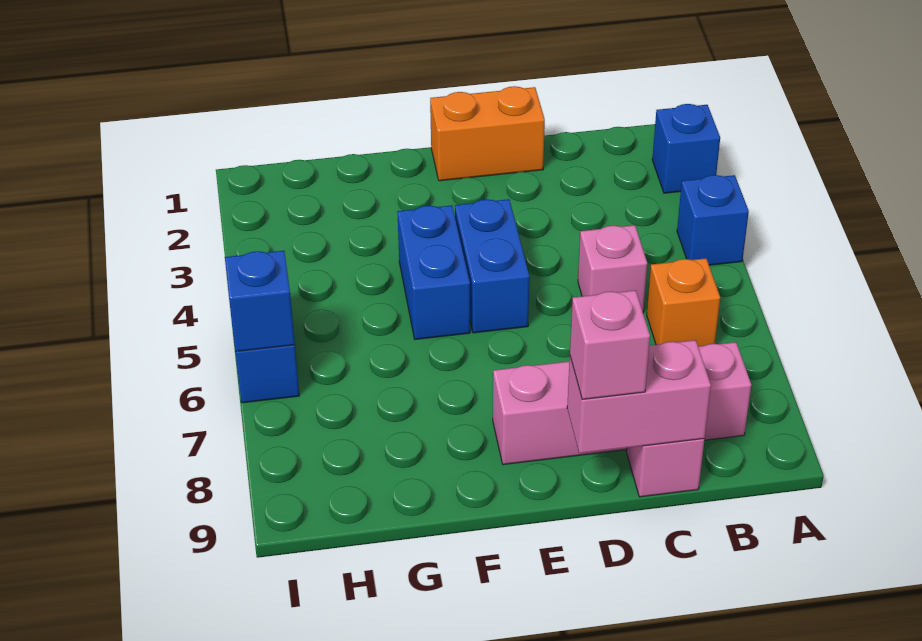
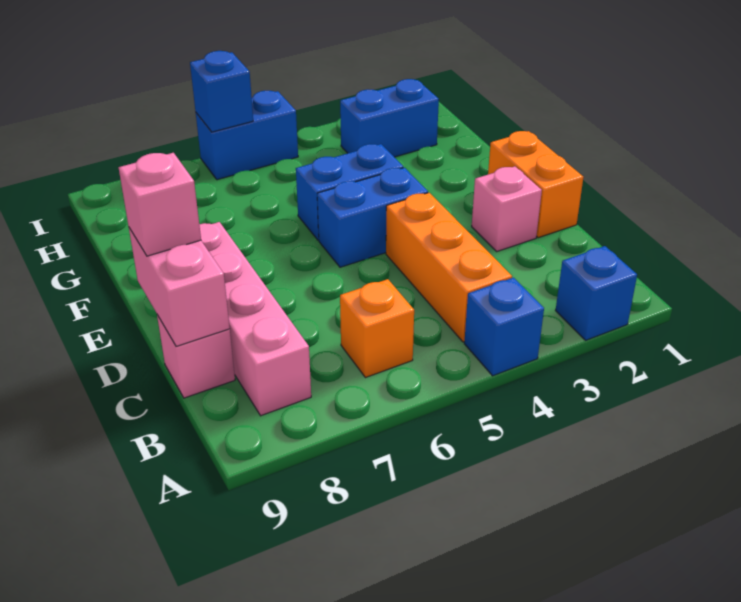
none -> orange brick B4:D4 level 1
pink brick C5 level 1 -> pink brick D2 level 1
none -> blue brick H2:H3 level 1

